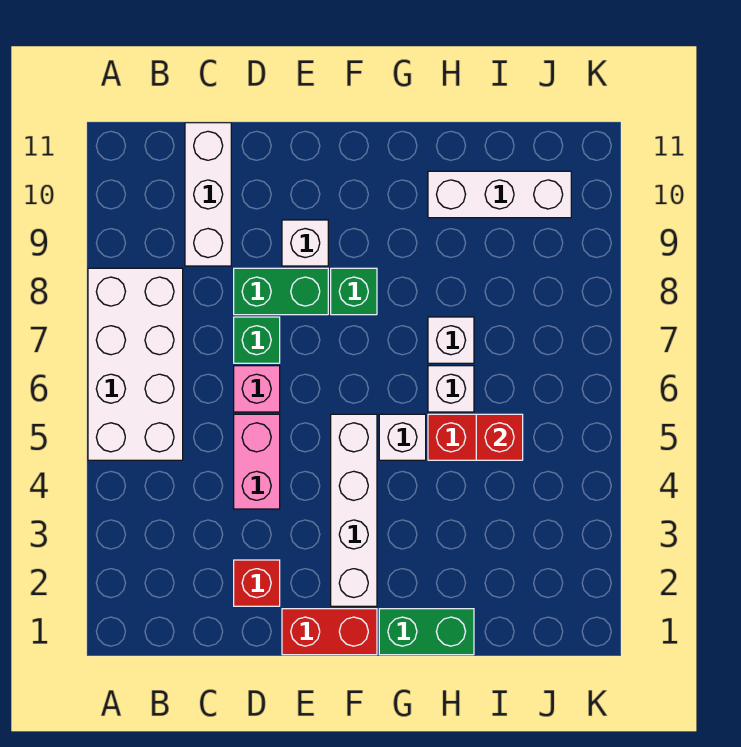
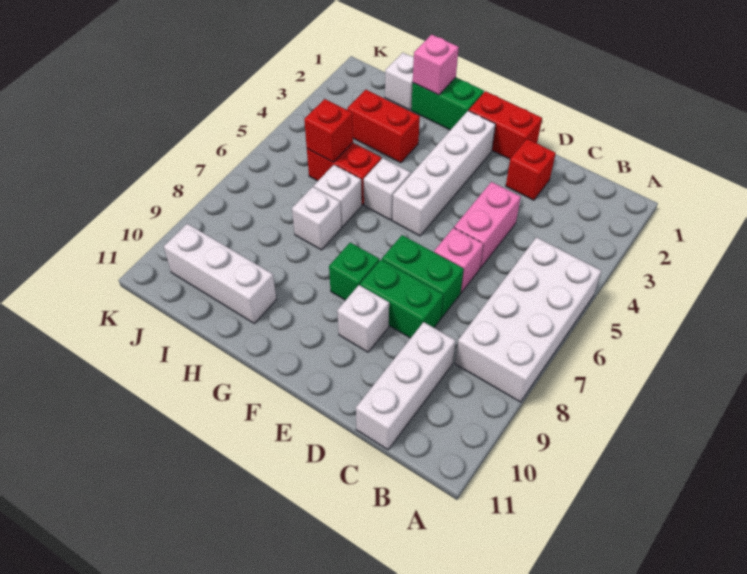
green brick D7 level 1 -> green brick D7:E7 level 1
none -> pink brick H1 level 2
none -> red brick H3:I3 level 1
none -> white brick I1 level 1

